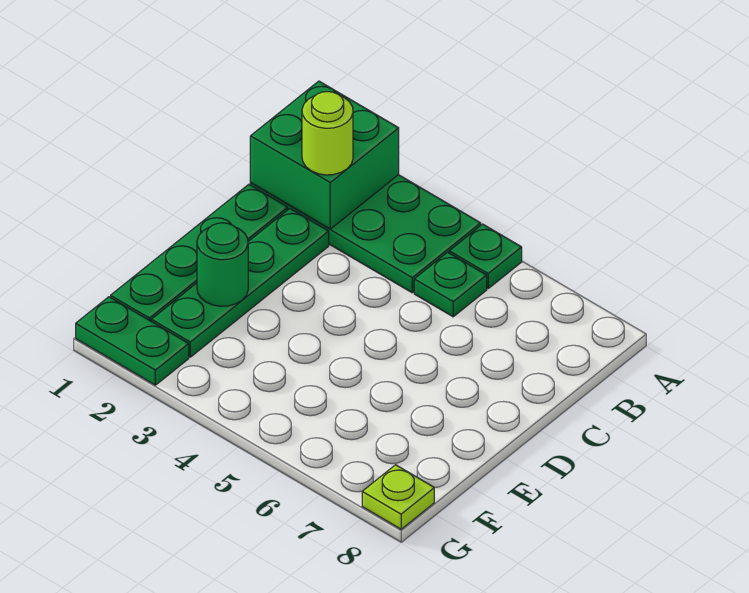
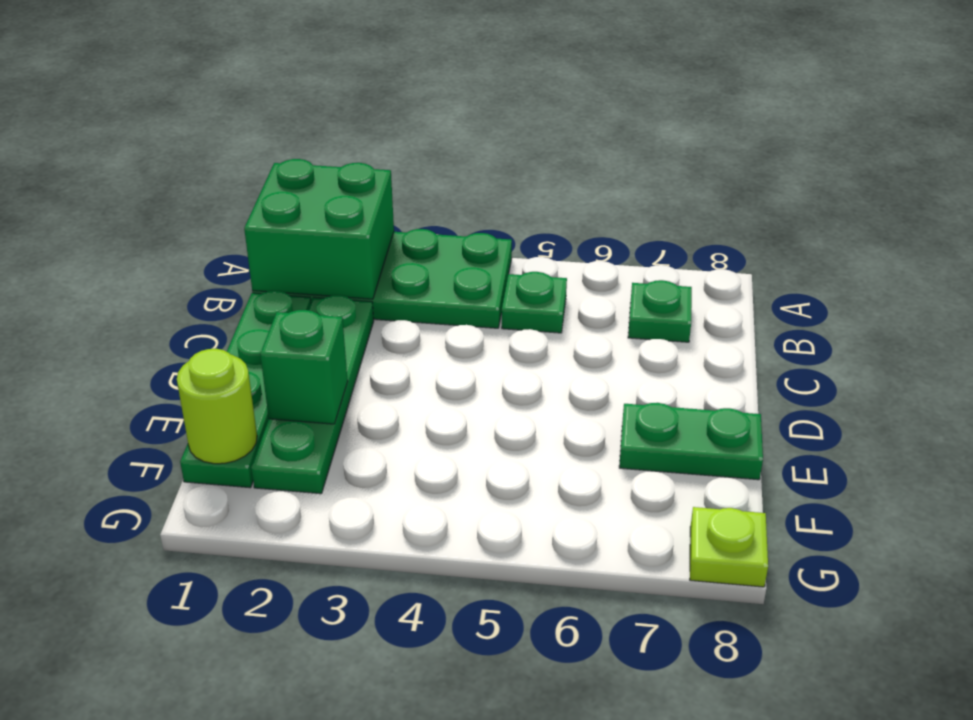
green plate A5 level 1 -> green plate B7 level 1
lime round brick B2 level 3 -> lime round brick F1 level 2
green round brick E2 level 2 -> green brick E2 level 2
green plate G1:G2 level 1 -> green plate E7:E8 level 1

